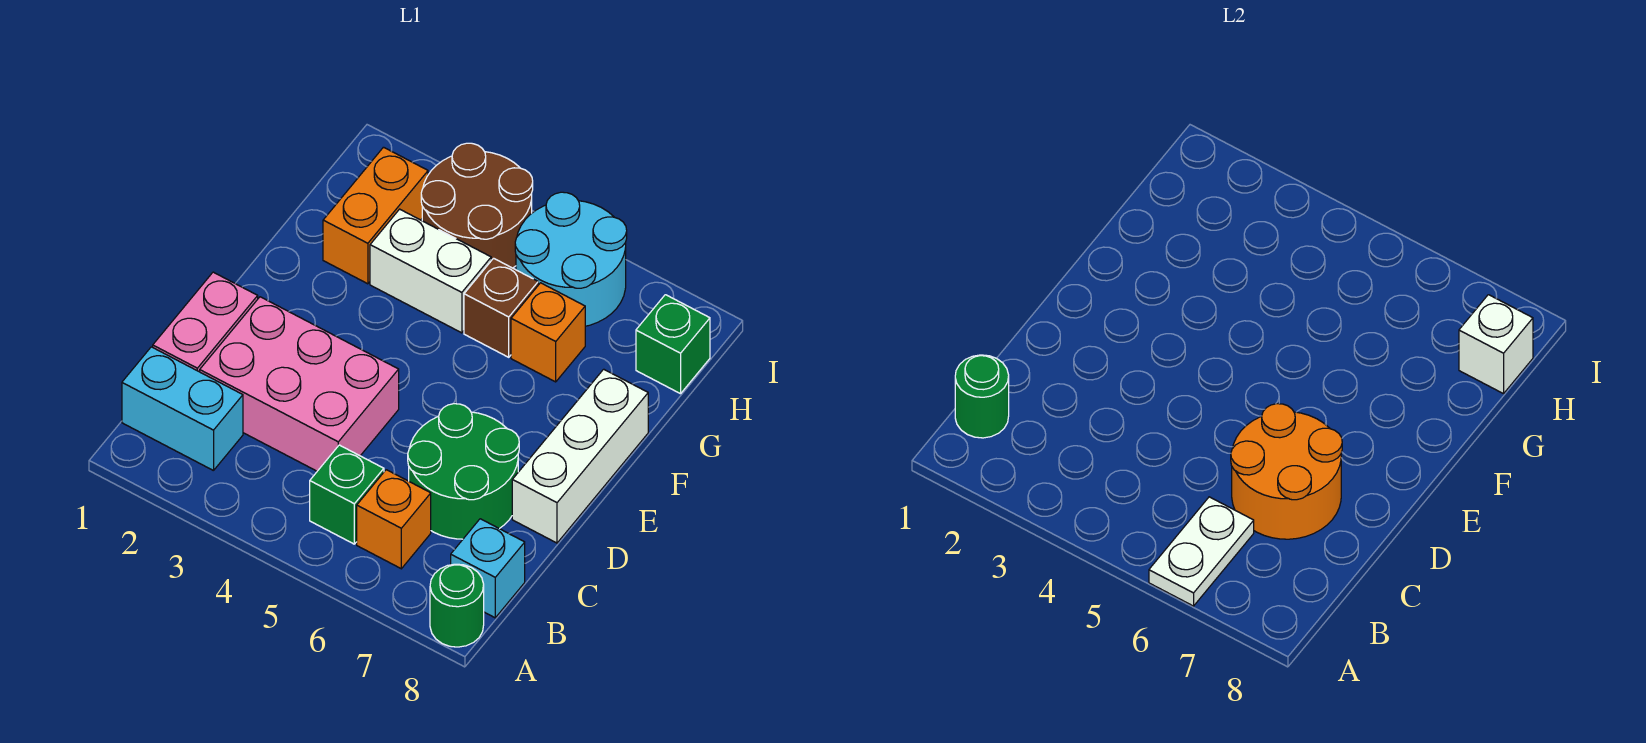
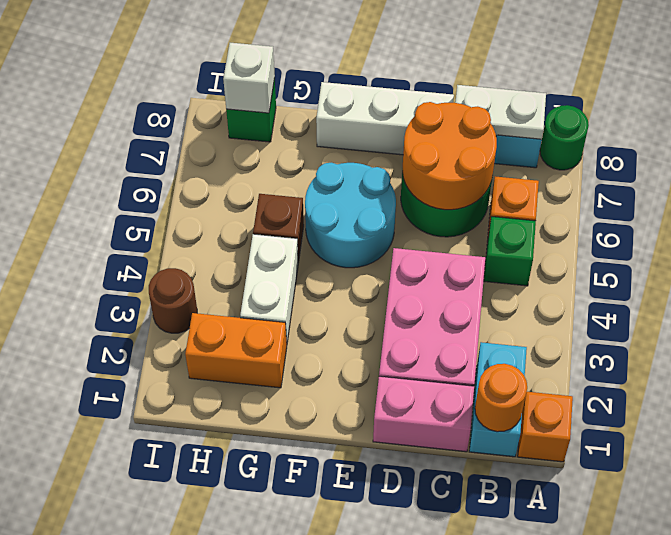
white plate A6:B6 level 2 -> white plate B8:C8 level 2
green round brick B1 level 2 -> orange round brick B1 level 2
orange brick G6 level 1 -> orange brick A1 level 1
brown round brick H3:I4 level 1 -> brown round brick I3 level 1
cyan round brick H5:I6 level 1 -> cyan round brick E5:F6 level 1

